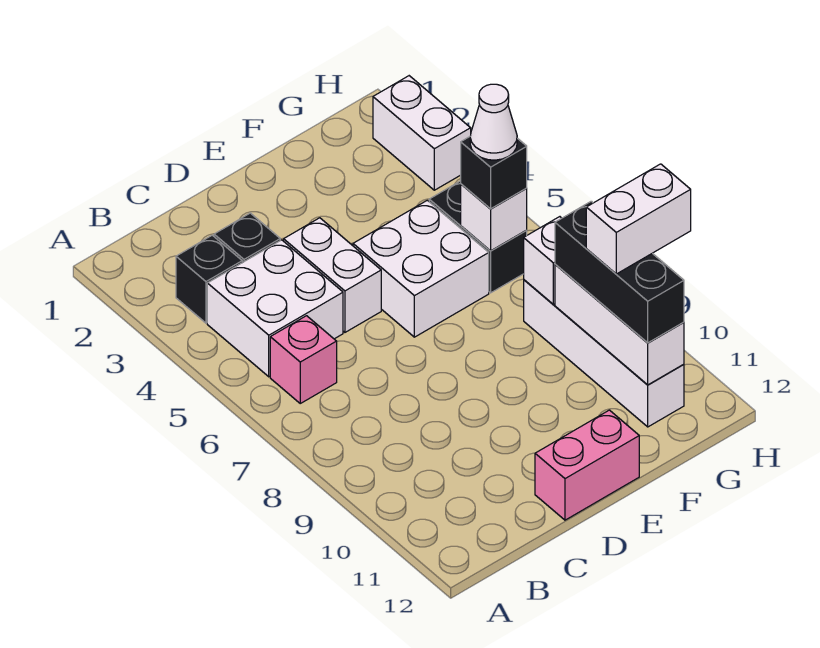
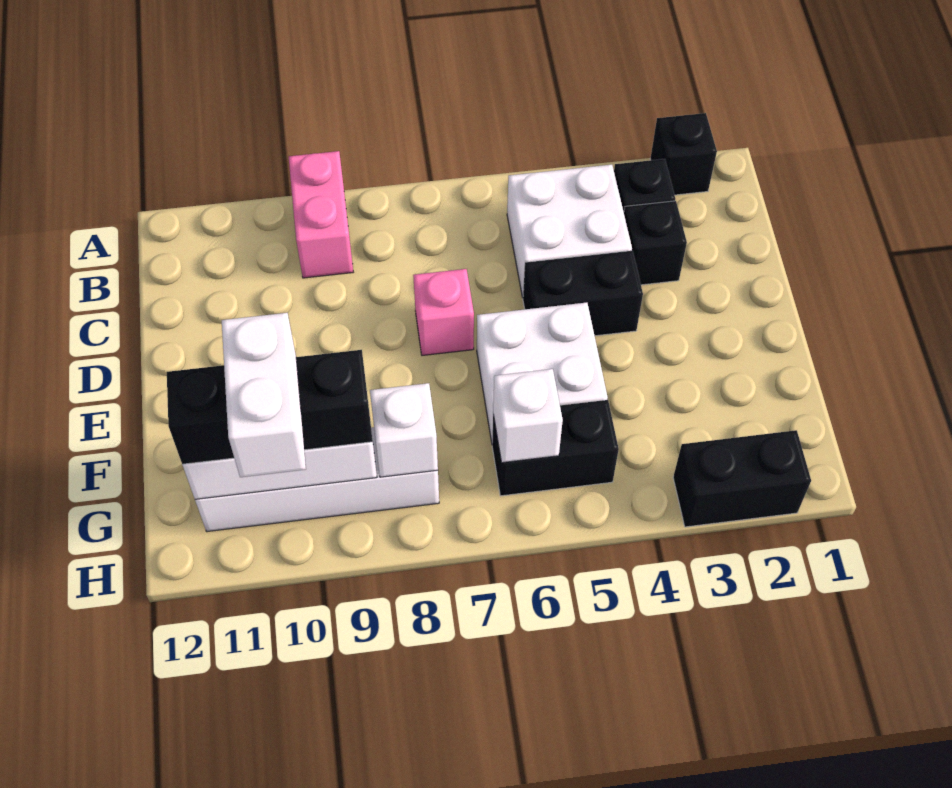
pink brick B6 level 1 -> pink brick D7 level 1
white brick D4:D5 level 1 -> black brick D4:D5 level 1
pink brick D12:E12 level 1 -> pink brick A9:B9 level 1
black brick G6 level 3 -> black brick A2 level 1
white cone G6 level 4 -> none
white brick H2:H3 level 1 -> black brick H2:H3 level 1

